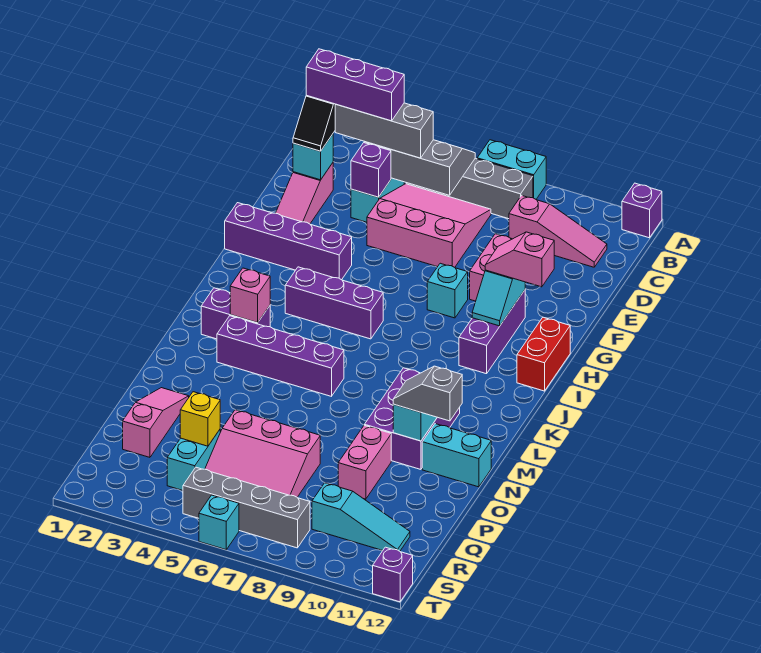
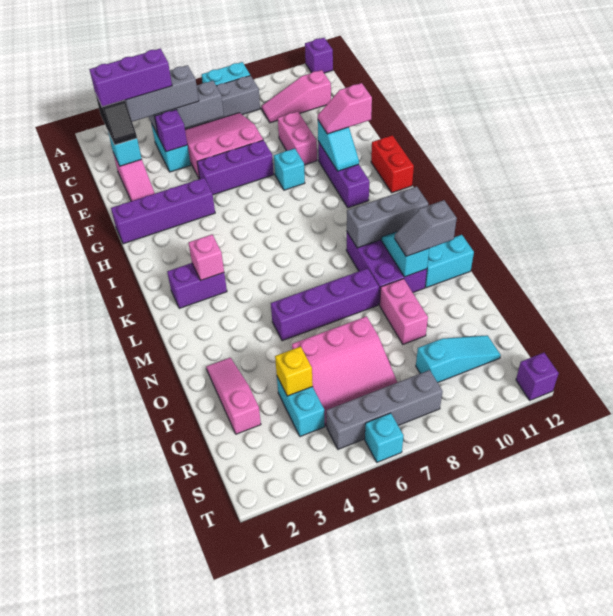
pink slope C9:C11 level 1 top 9 -> pink slope C9:C11 level 1 top 11
purple brick I4:I6 level 1 -> purple brick F5:F7 level 1
purple brick L3:L6 level 1 -> purple brick N5:N8 level 1
none -> grey brick L9:L11 level 2

